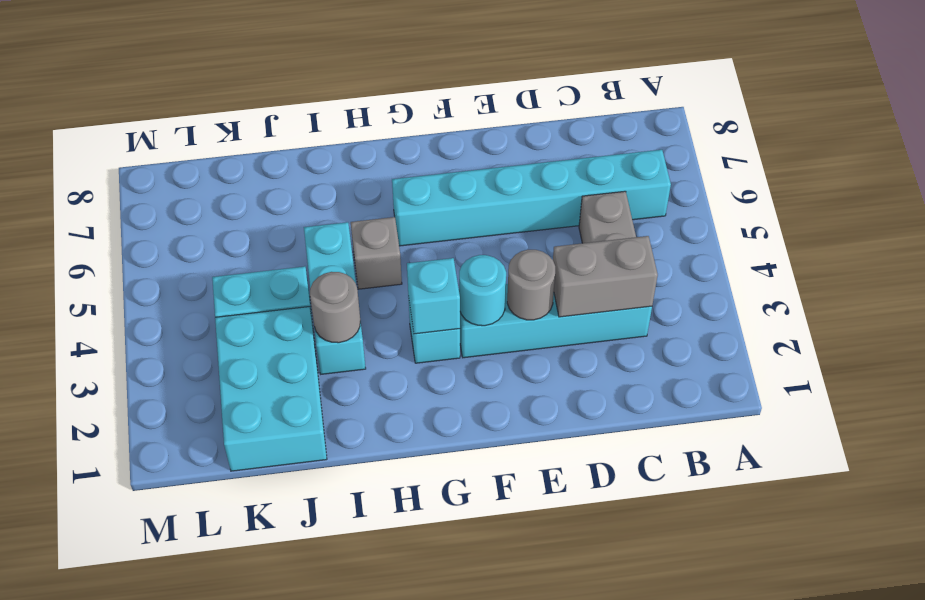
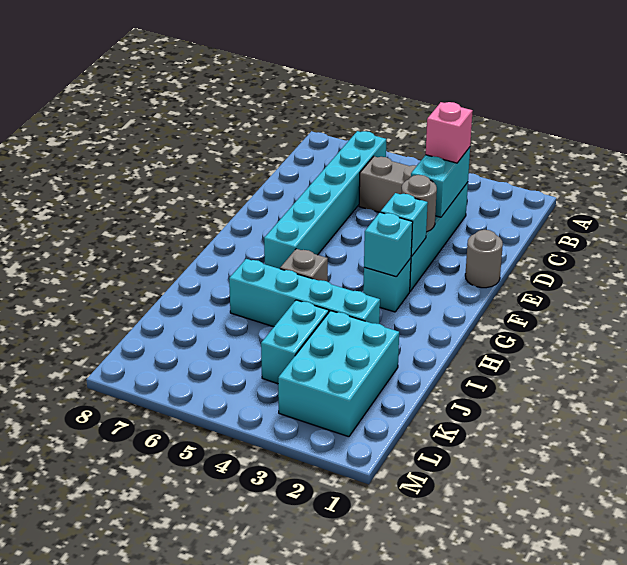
grey brick C3:D3 level 2 -> cyan brick C3:D3 level 2
none -> pink brick C3 level 3
cyan round brick F3 level 2 -> cyan brick F3 level 2
cyan brick I3:I5 level 1 -> cyan brick I3:I6 level 1
grey round brick I3 level 2 -> grey round brick E1 level 1
cyan brick J1:K3 level 1 -> cyan brick J2:L3 level 1

